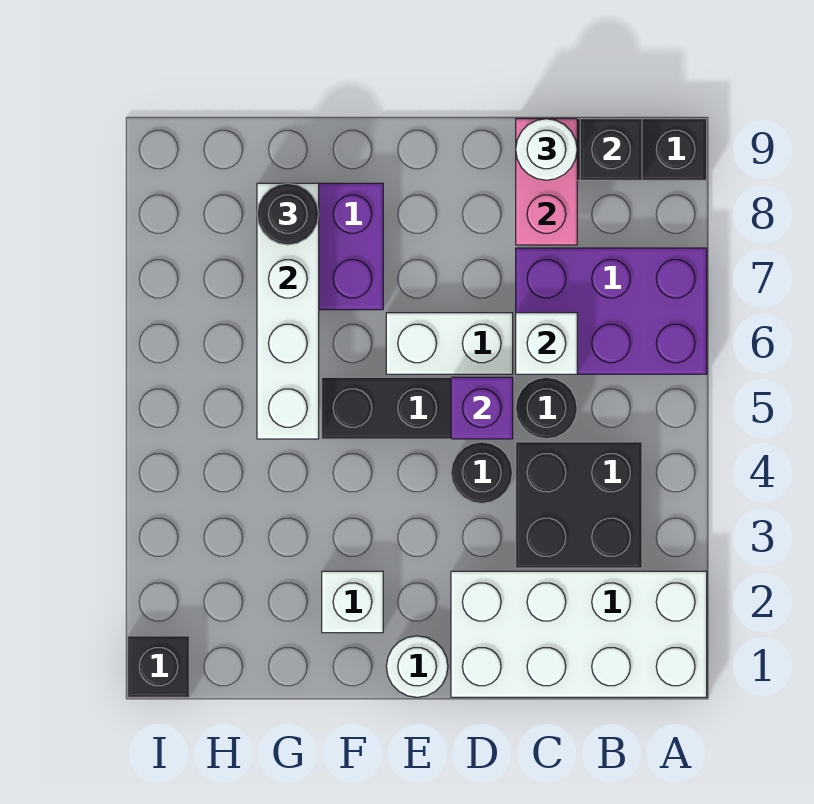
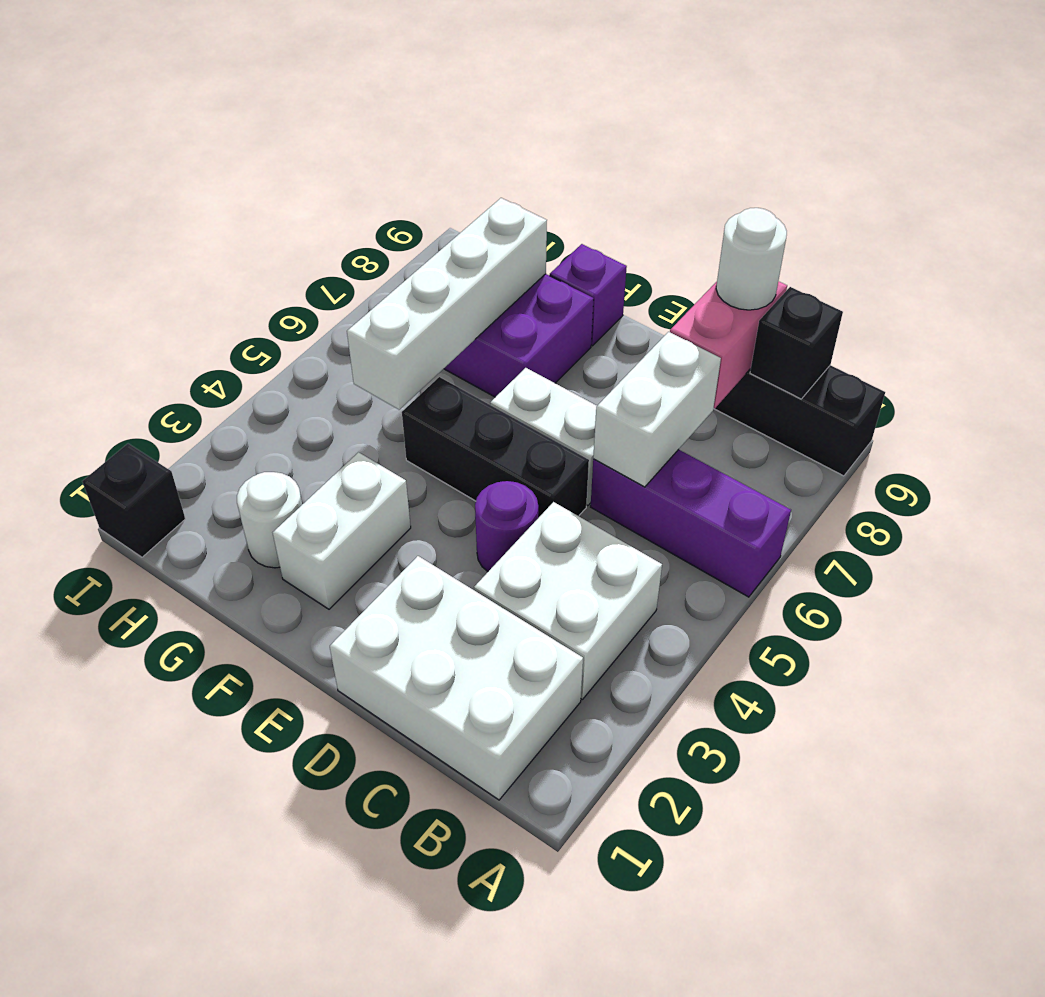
white brick A1:D2 level 1 -> white brick B1:D2 level 1
purple brick A6:C7 level 1 -> purple brick A6:C6 level 1
black brick B3:C4 level 1 -> white brick B3:C4 level 1
black round brick C5 level 1 -> none
white brick C6 level 2 -> white brick C6:C7 level 2
black round brick D4 level 1 -> purple round brick D4 level 1
purple brick D5 level 2 -> purple brick F9 level 1
white round brick E1 level 1 -> white round brick G2 level 1
white brick F2 level 1 -> white brick F2:F3 level 1
black round brick G8 level 3 -> none

